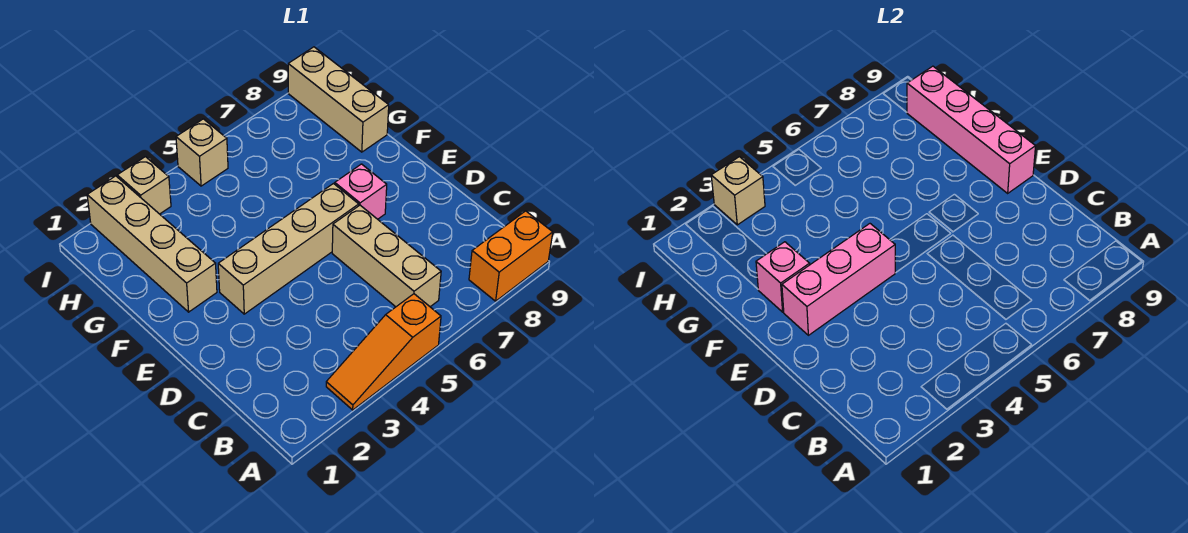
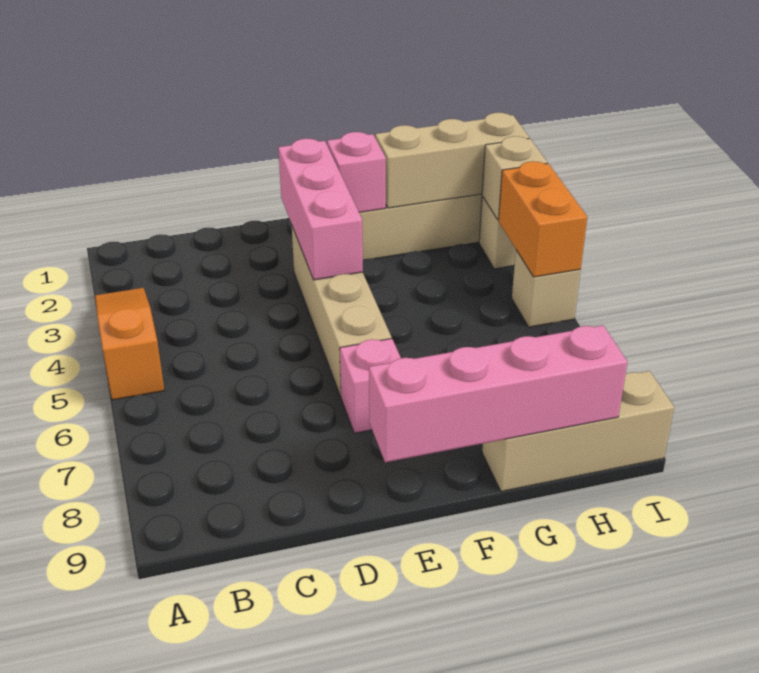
orange brick A8:A9 level 1 -> orange brick I4:I5 level 2
tan brick B6:D6 level 1 -> tan brick G2:I2 level 2

